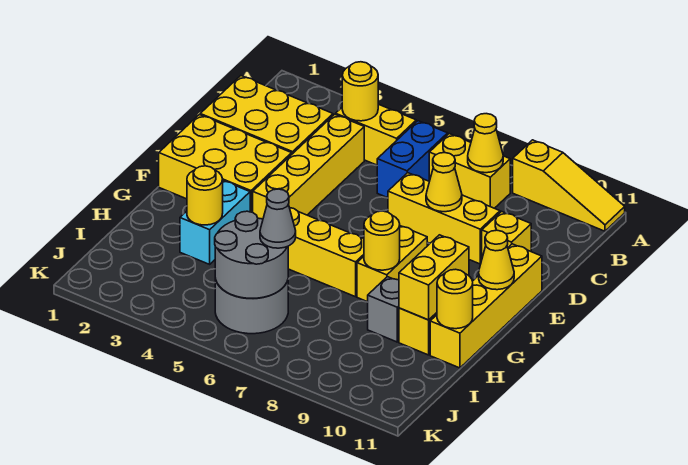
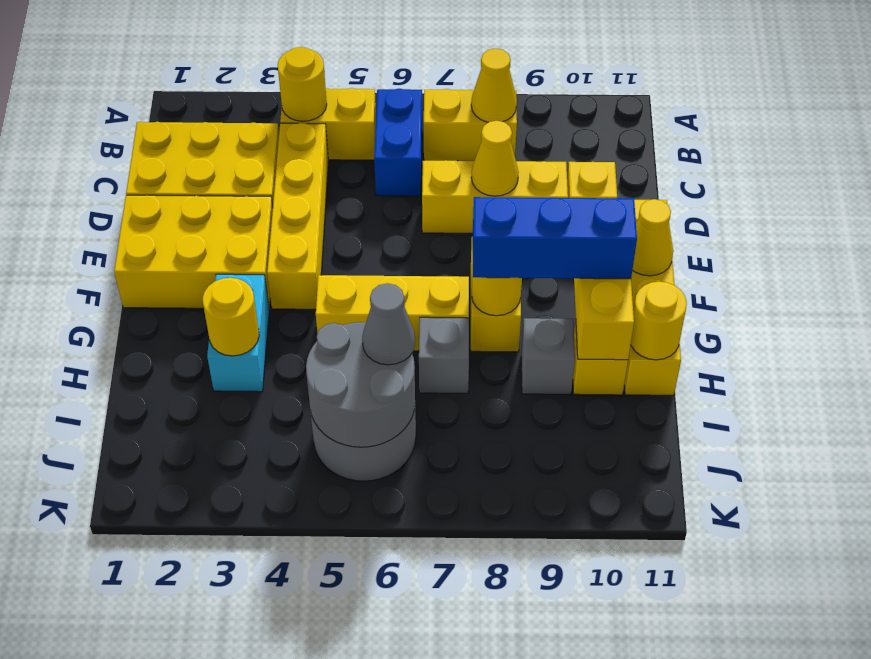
yellow slope A9:A11 level 1 top 9 -> none
none -> blue brick G8:G10 level 3
none -> grey brick H7 level 1

